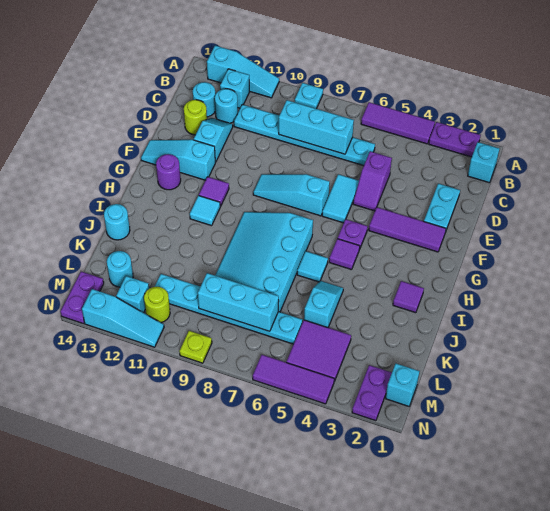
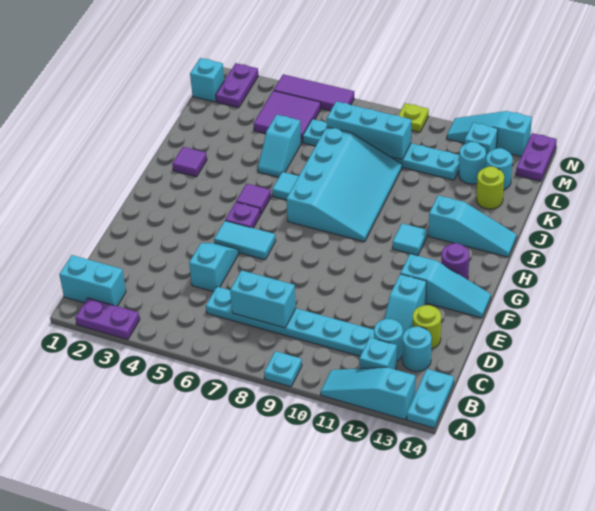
purple tile A4:A6 level 1 -> none
cyan brick B1 level 1 -> cyan brick B1:B2 level 1
cyan brick C7:C9 level 2 -> cyan brick C7:C8 level 2
cyan plate D2:E2 level 1 -> cyan plate A14:B14 level 1
purple slope D5:E5 level 1 top D -> cyan slope D5:E5 level 1 top D
cyan tile E6:F6 level 1 -> cyan tile F5:F6 level 1
purple tile F2:F4 level 1 -> none
cyan slope F7:F9 level 1 top 7 -> cyan slope I12:I14 level 1 top 12
purple tile G11 level 1 -> none
cyan round brick J14 level 1 -> cyan round brick L12 level 1
lime round brick M11 level 1 -> lime round brick K13 level 1

